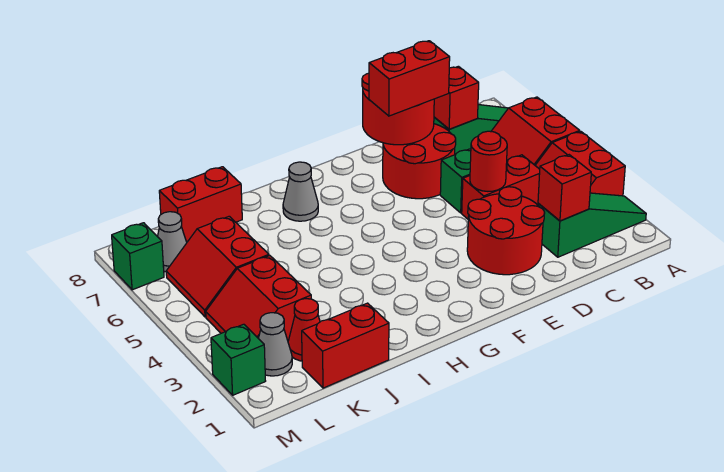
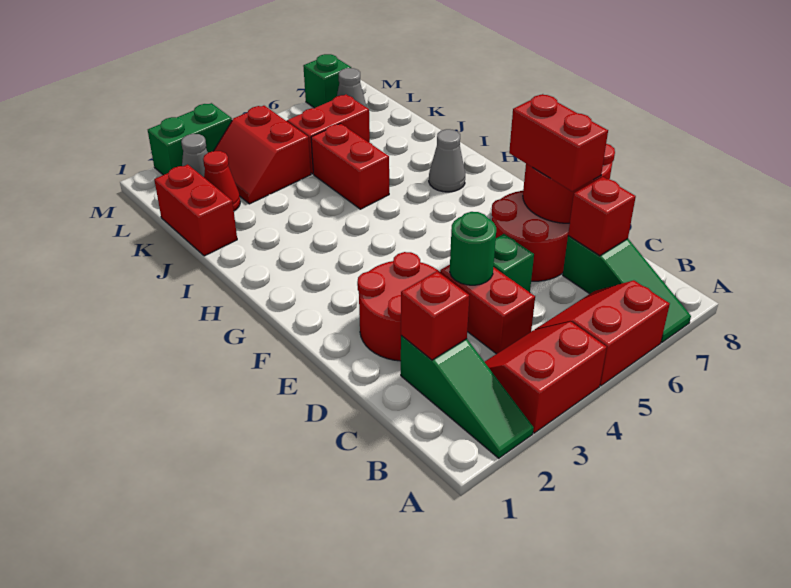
red round brick D4 level 2 -> green round brick D4 level 2
red brick J8:K8 level 1 -> red brick I5:J5 level 1
red slope K3:L4 level 1 top K -> red slope K3:L4 level 1 top 4
green brick M2 level 1 -> green brick M2:M3 level 1

